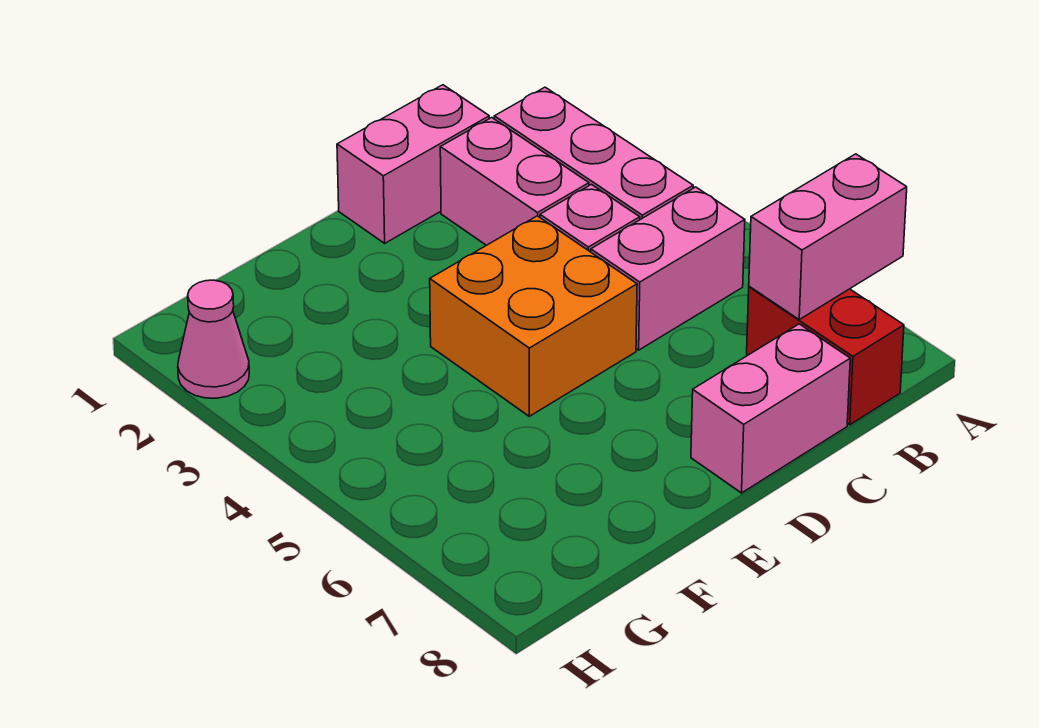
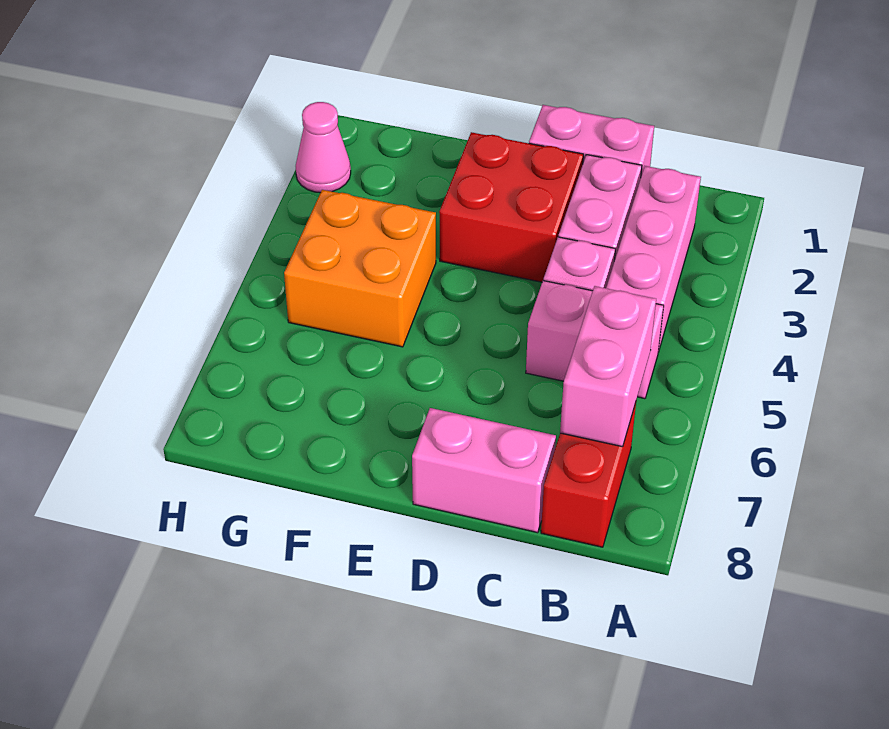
pink brick A7:B7 level 2 -> pink brick B6:B7 level 2
none -> red brick D2:E3 level 1
orange brick D4:E5 level 1 -> orange brick F4:G5 level 1

